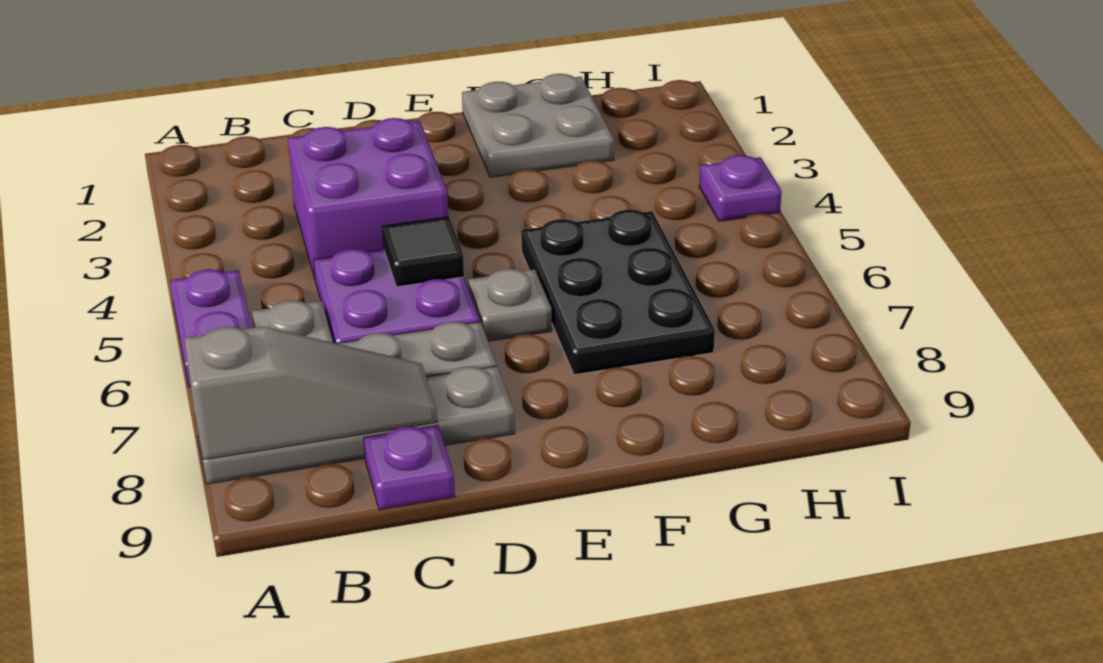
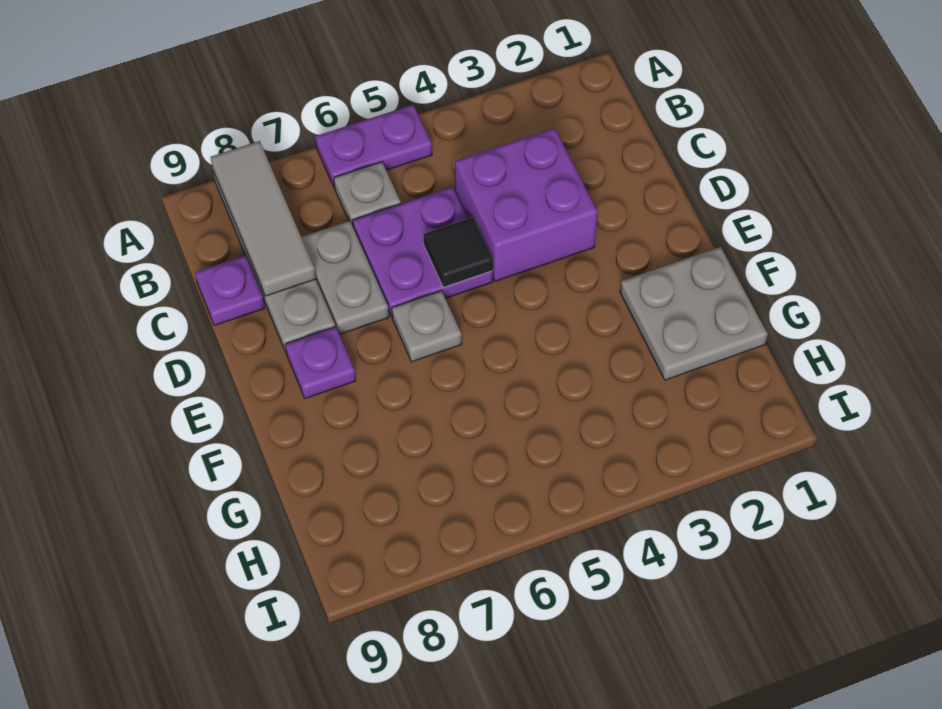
grey slope A8:C8 level 2 top A -> grey tile A8:C8 level 2
black plate F5:G7 level 1 -> none
purple plate I4 level 1 -> purple plate E8 level 1

